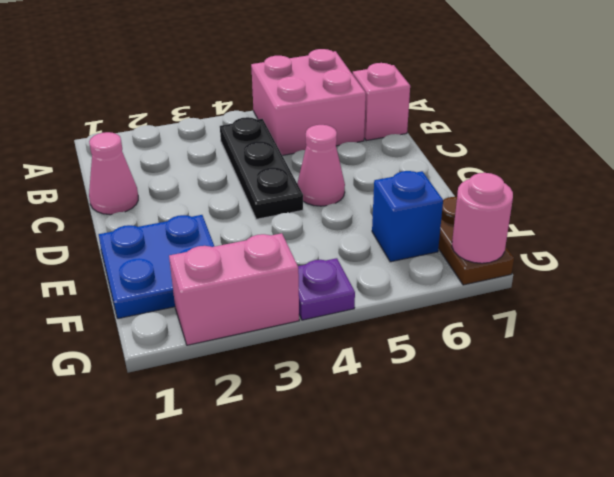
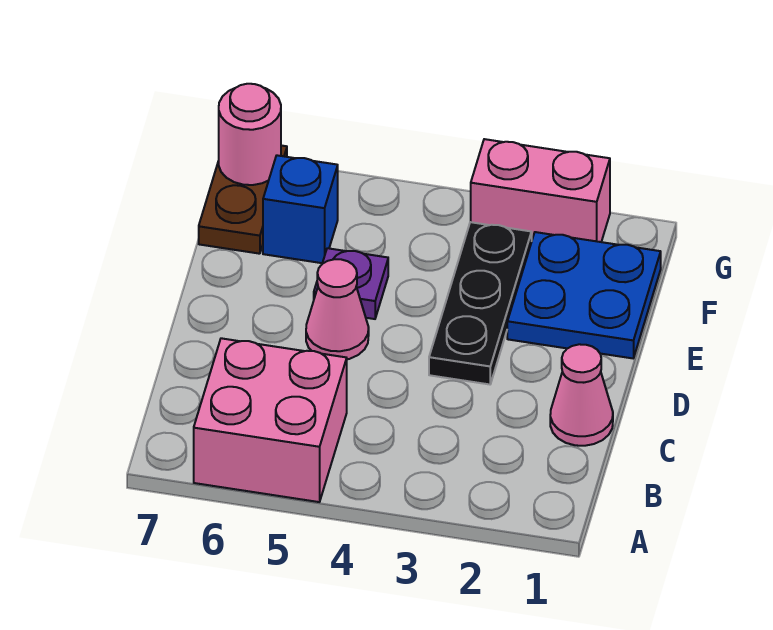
black plate B4:D4 level 1 -> black plate D3:F3 level 1
pink brick B7 level 1 -> none
purple plate G4 level 1 -> purple plate E5 level 1

